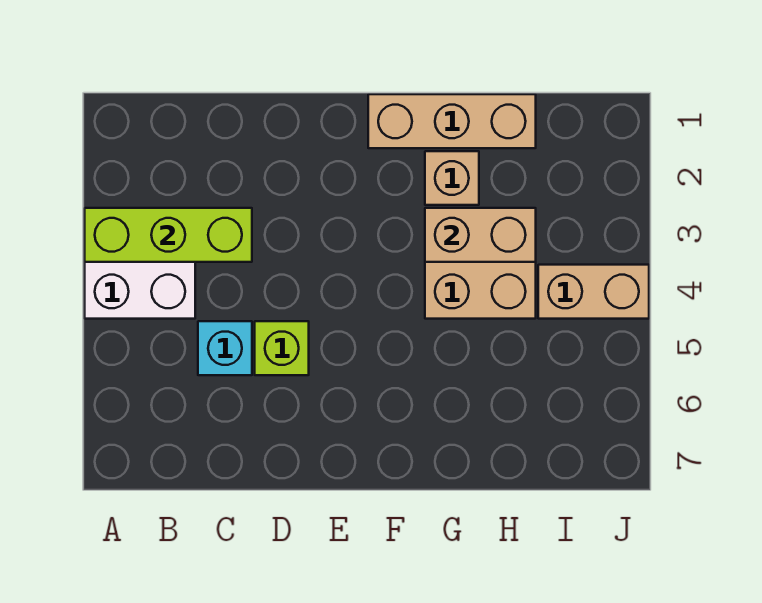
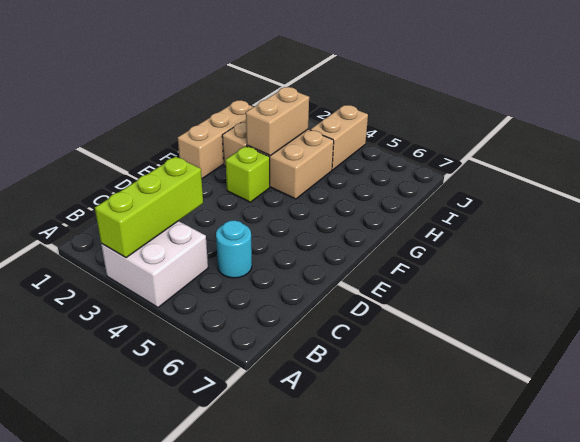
cyan brick C5 level 1 -> cyan round brick C5 level 1
lime brick D5 level 1 -> lime brick F3 level 1

